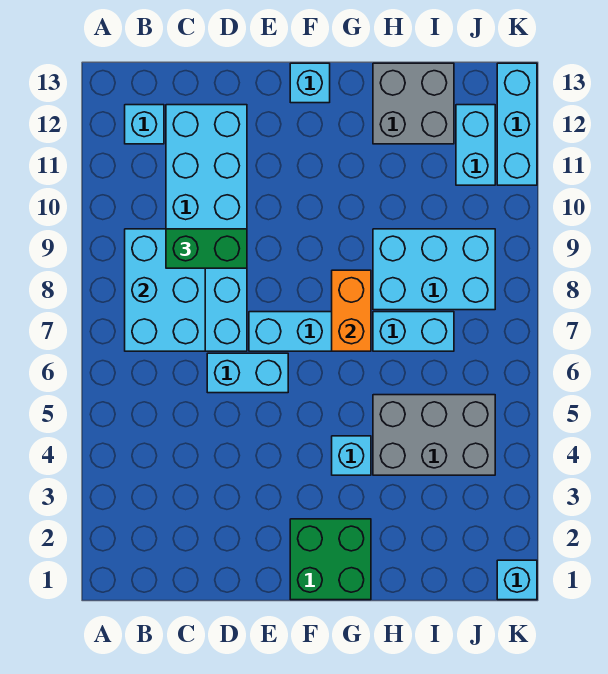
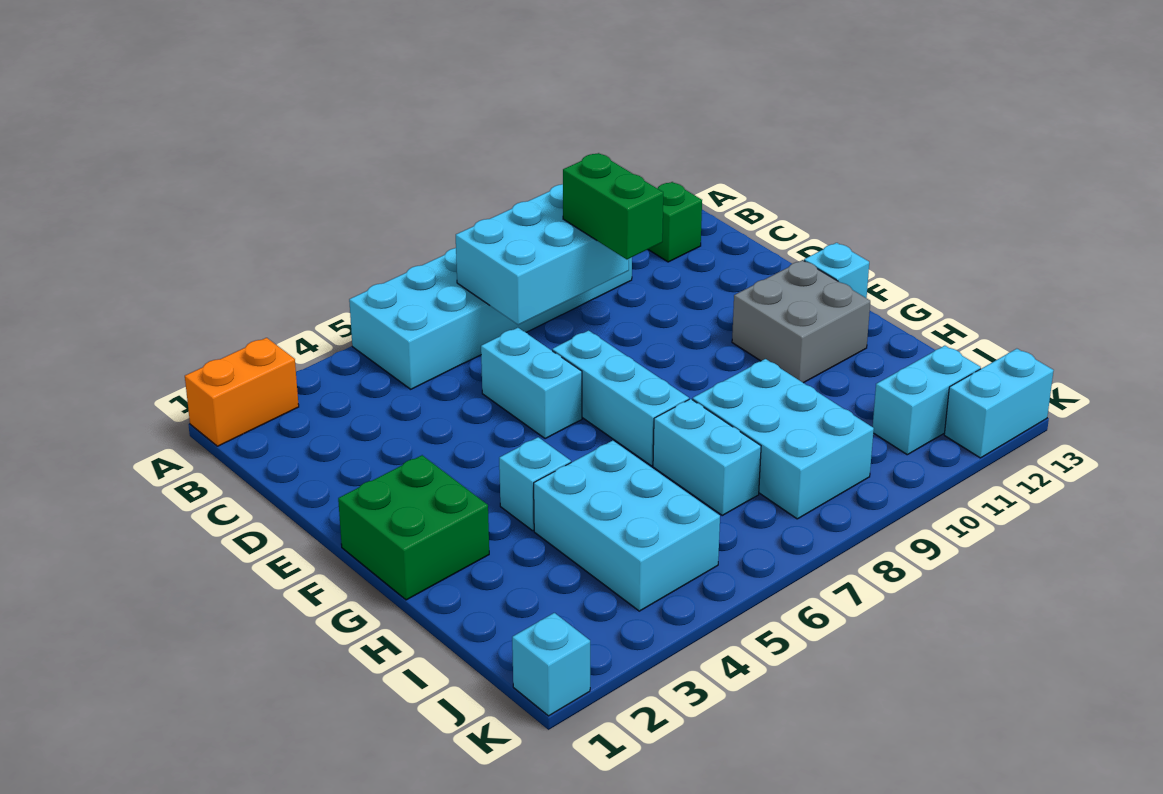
cyan brick B12 level 1 -> green brick B12 level 1
cyan brick C7:D12 level 1 -> cyan brick A5:B10 level 1
orange brick G7:G8 level 2 -> orange brick A1:A2 level 1
grey brick H4:J5 level 1 -> cyan brick H4:J5 level 1
grey brick H12:I13 level 1 -> grey brick F11:G12 level 1
cyan brick K11:K13 level 1 -> cyan brick K12:K13 level 1

